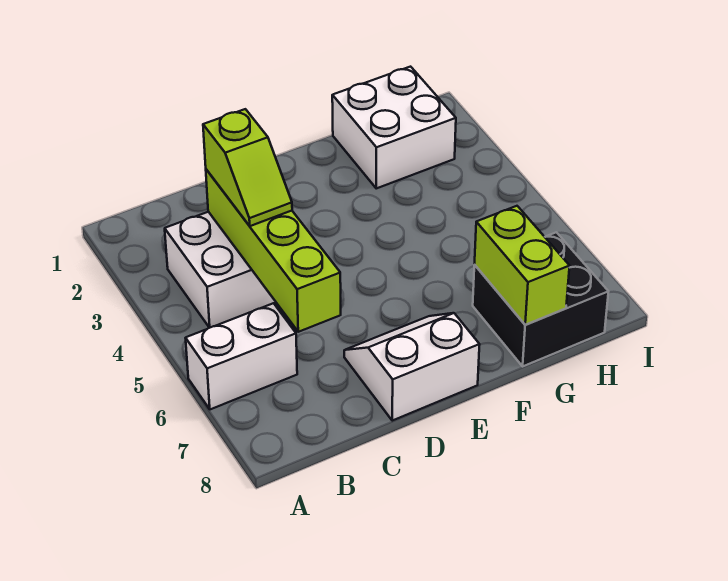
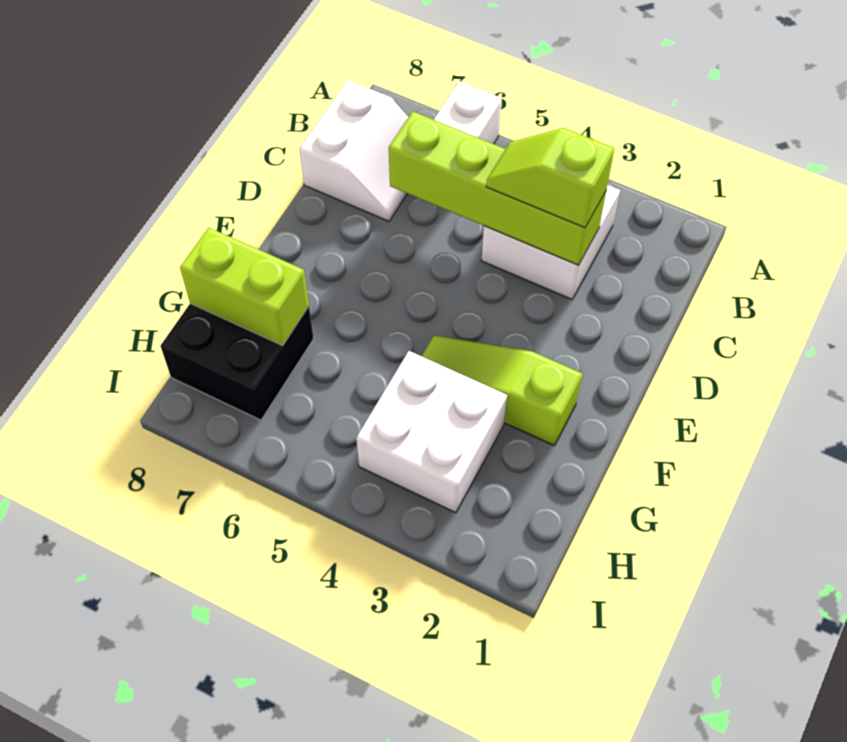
white slope D7:E8 level 1 top 8 -> white slope B7:C8 level 1 top 8
none -> lime slope F2:F4 level 1 top 2
white brick G1:H2 level 1 -> white brick G3:H4 level 1

